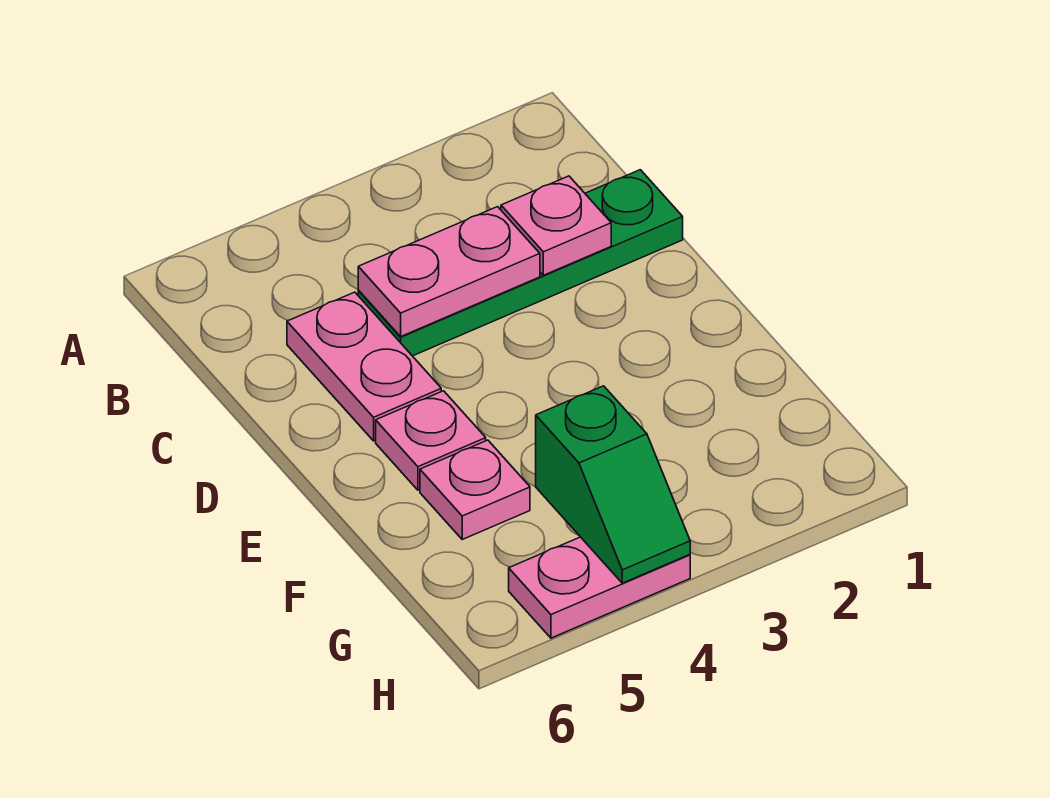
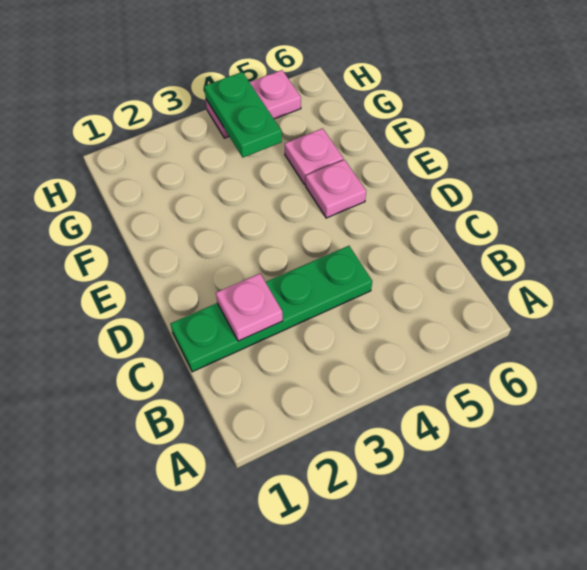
pink plate C3:C4 level 2 -> none
pink plate C5:D5 level 1 -> none
green slope G4:H4 level 2 top G -> green plate G4:H4 level 2

